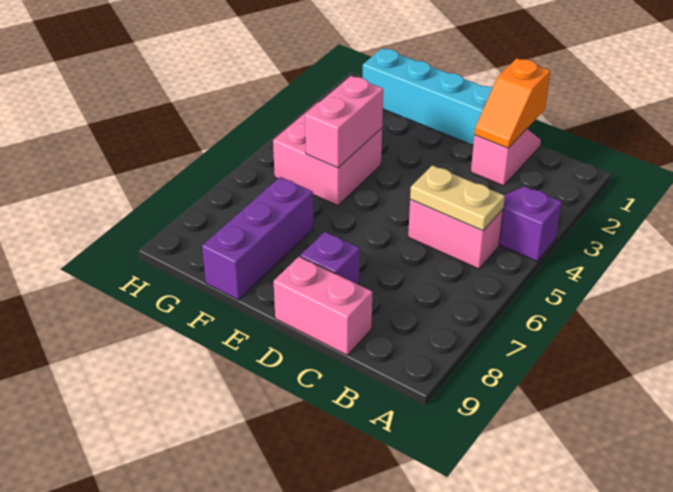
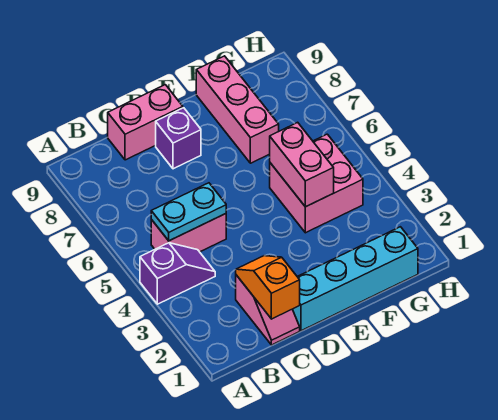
tan plate B5:C5 level 2 -> cyan plate B5:C5 level 2
purple brick F7:F9 level 1 -> pink brick F7:F9 level 1

